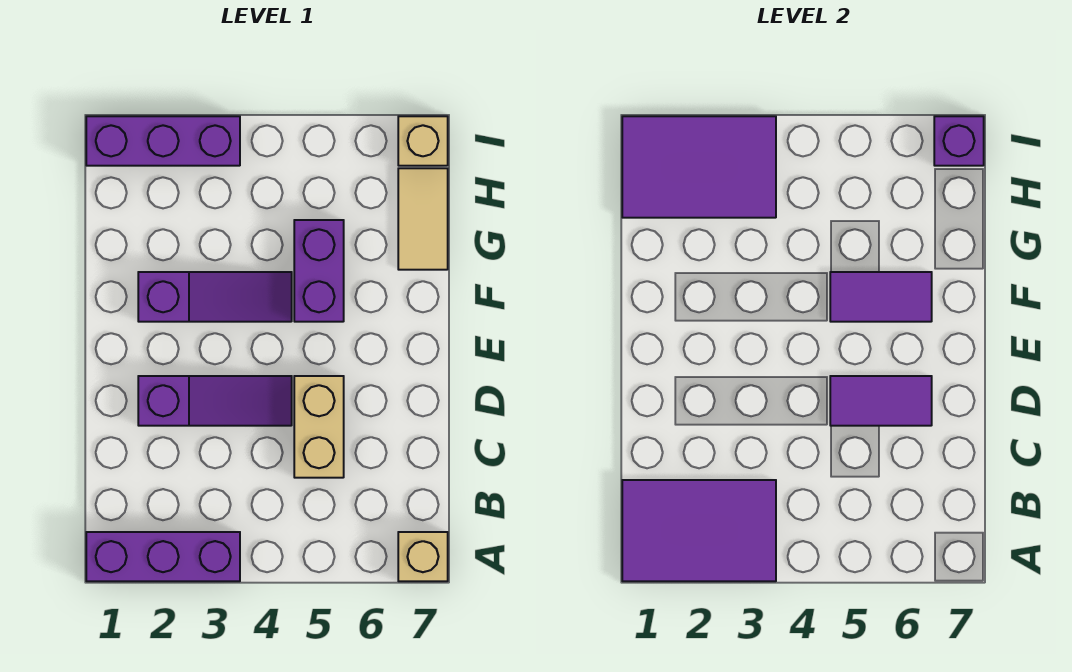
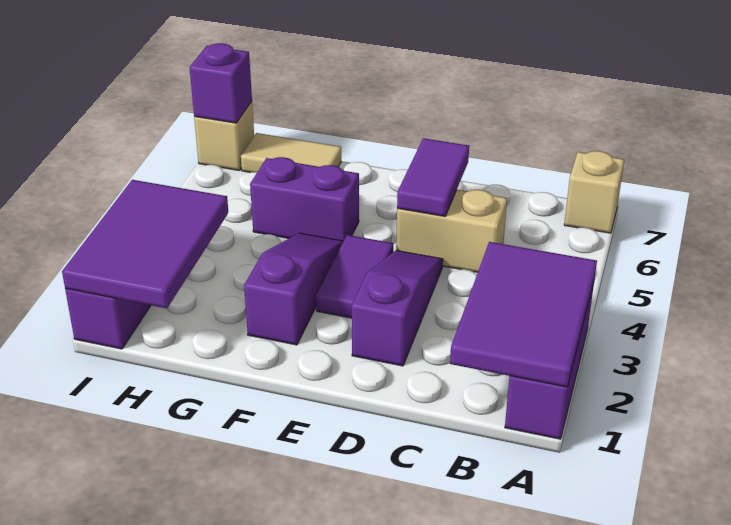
purple tile F5:F6 level 2 -> purple tile E3:E4 level 1

